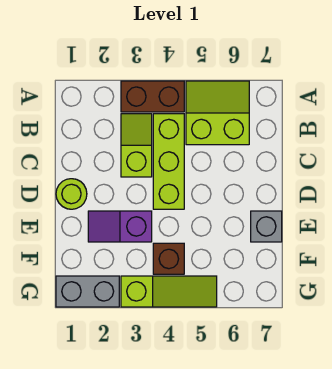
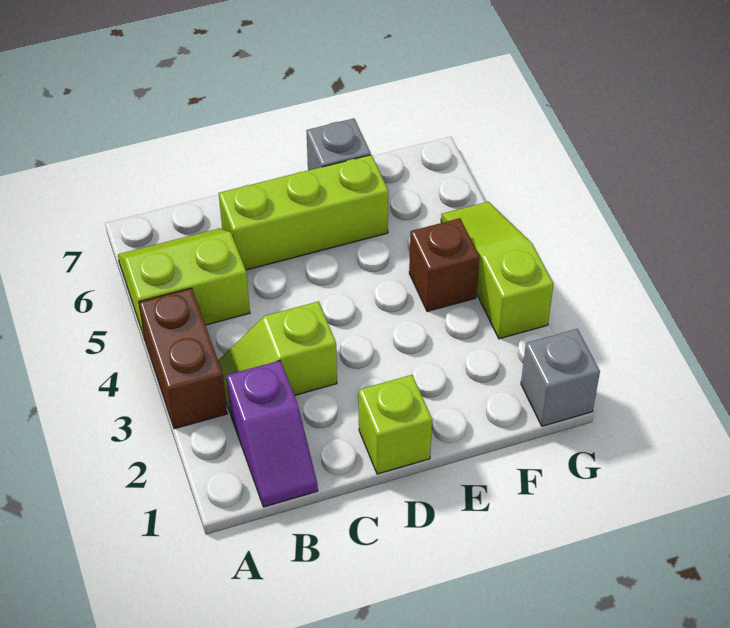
lime slope A5:B6 level 1 top B -> lime slope A5:B6 level 1 top 5
lime brick B4:D4 level 1 -> lime brick C6:E6 level 1
lime round brick D1 level 1 -> lime brick D1 level 1
purple slope E2:E3 level 1 top 3 -> purple slope B1:B2 level 1 top 2
grey brick G1:G2 level 1 -> grey brick G1 level 1

